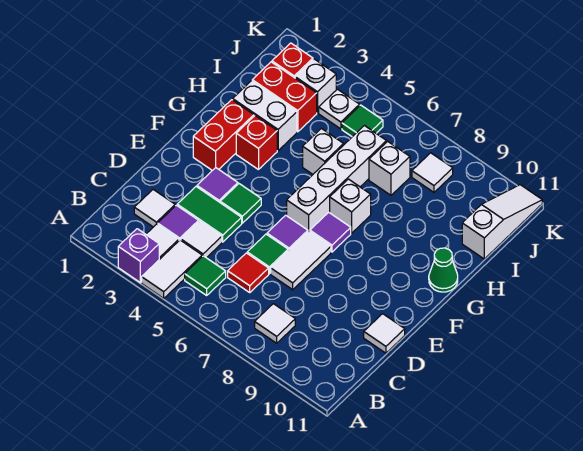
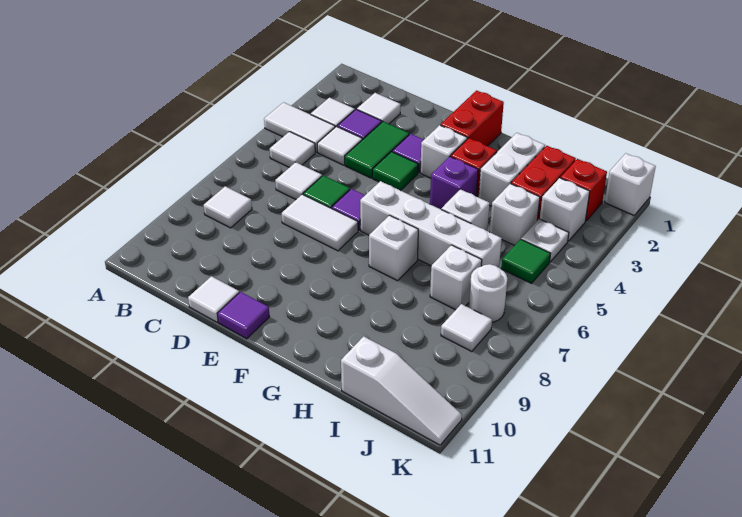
purple brick A3 level 1 -> purple brick G4 level 1
green tile B5 level 1 -> white tile B5 level 1
red tile C6 level 1 -> white tile C6 level 1
red brick F2:G2 level 1 -> red brick F1:F2 level 1
none -> white brick F3 level 1
purple tile F7 level 1 -> purple tile E11 level 1
green cone G11 level 1 -> none
none -> white brick I4 level 1
none -> white round brick J7 level 1
none -> white brick K1 level 1

